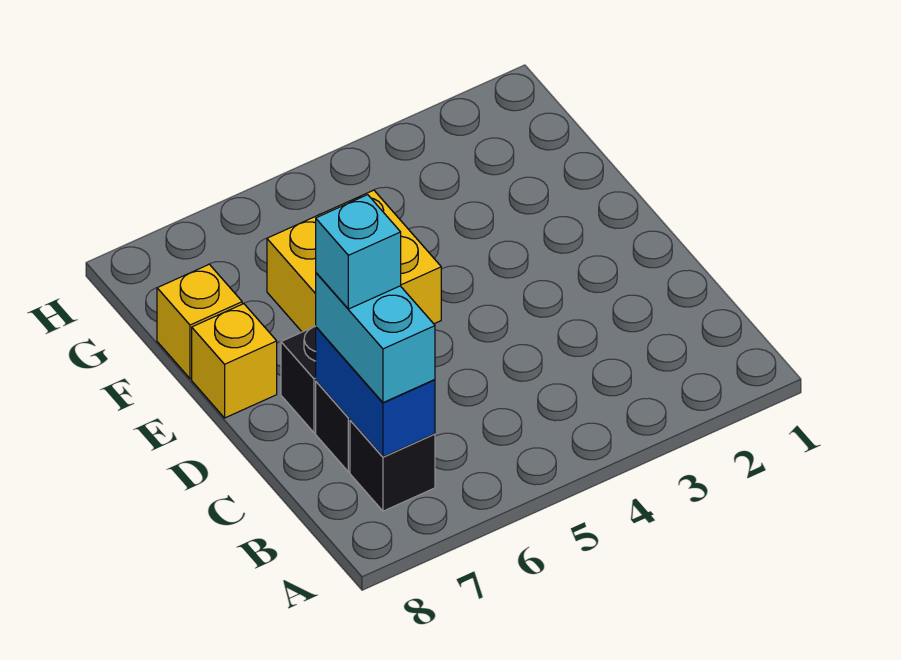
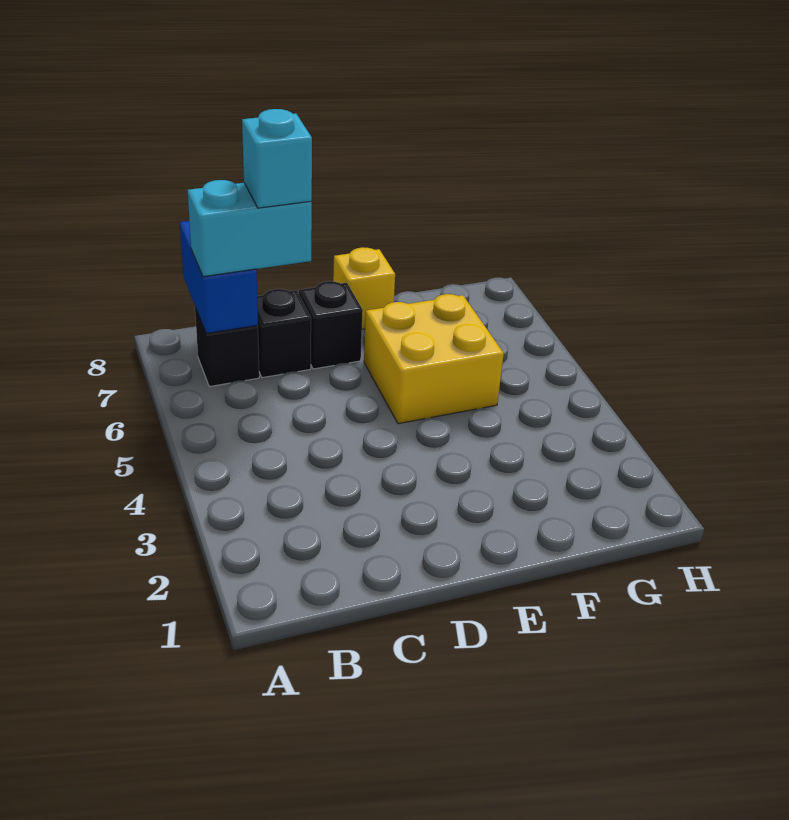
blue brick B7:C7 level 2 -> blue brick B7:B8 level 2
yellow brick F8 level 1 -> none

